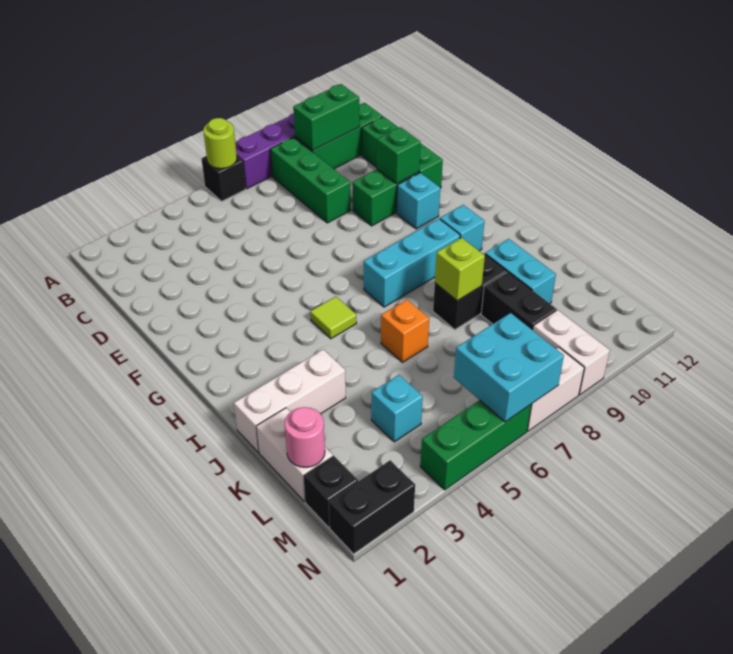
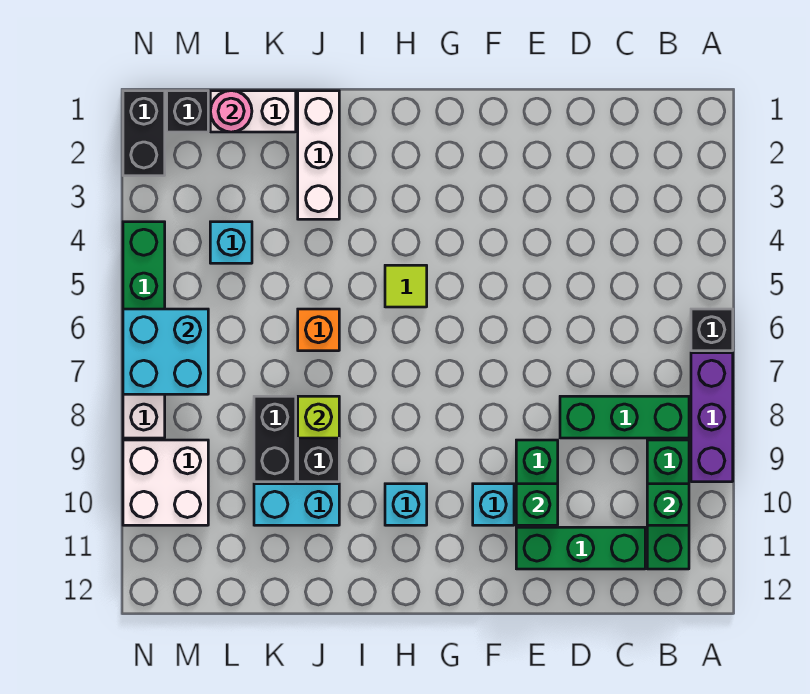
lime round brick A6 level 2 -> none
green brick B9:B10 level 2 -> green brick B10 level 2
cyan brick H7:H9 level 1 -> none
black brick K9:L9 level 1 -> black brick K8:K9 level 1
white brick M9:N9 level 1 -> white brick M9:N10 level 1

